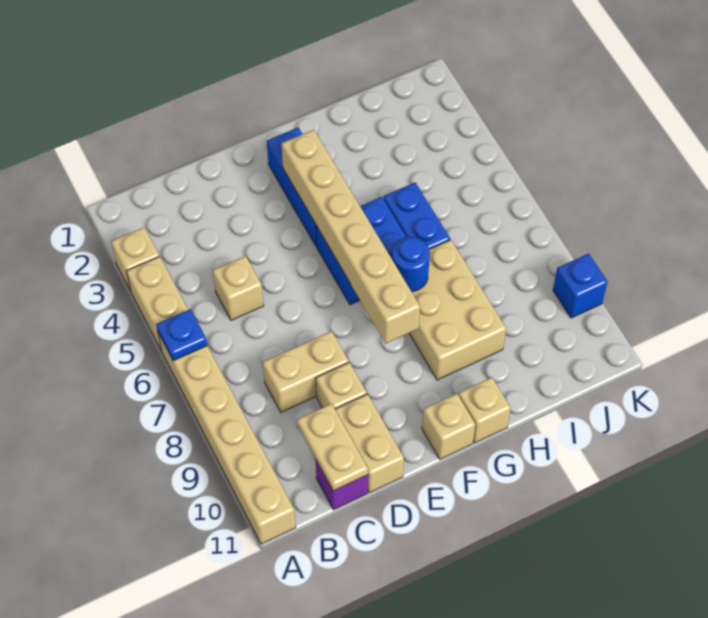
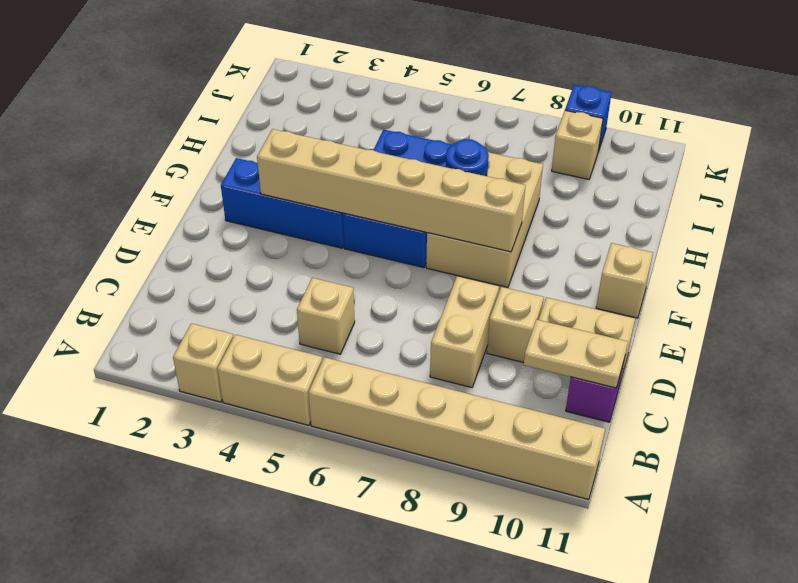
blue plate A6 level 2 -> none
tan brick G7:H9 level 1 -> tan brick F7:H8 level 1
tan brick G11 level 1 -> tan brick J9 level 1

